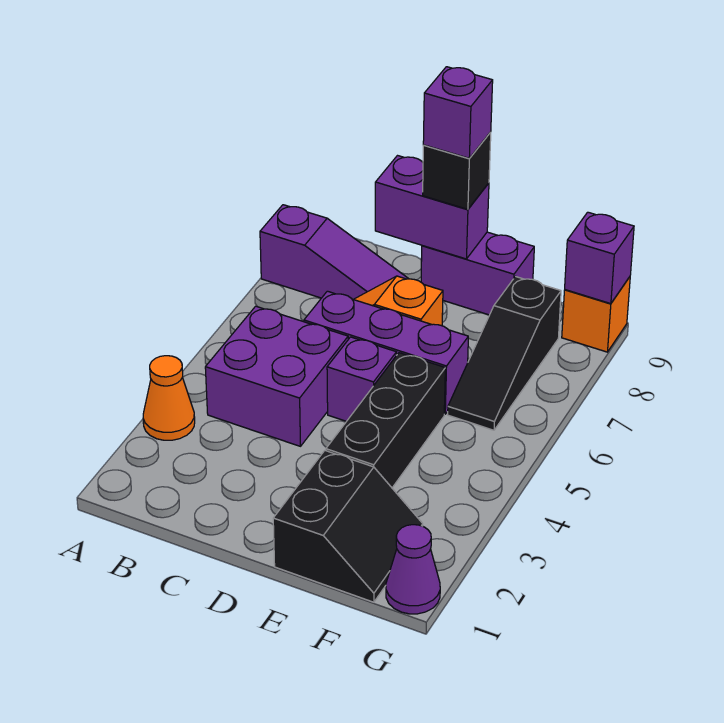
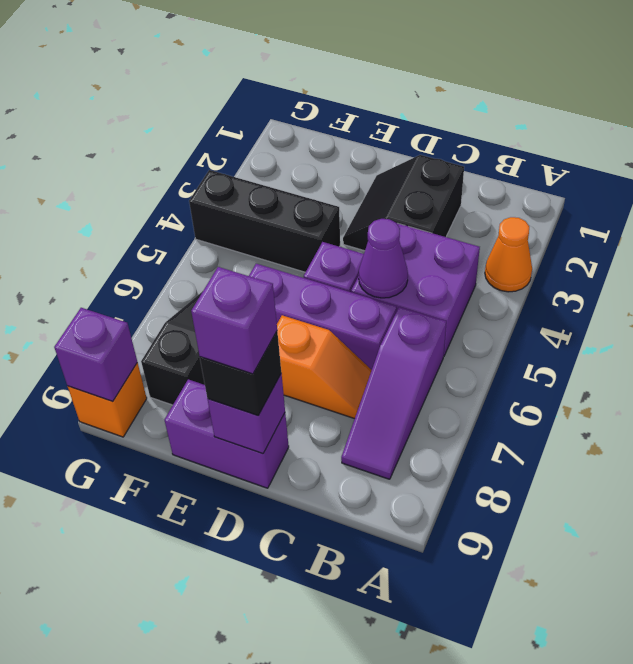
purple slope A8:C8 level 1 top A -> purple slope B6:B8 level 1 top 6
purple brick C9:D9 level 2 -> purple brick D9 level 2
black slope E1:F2 level 1 top E -> black slope C2:D3 level 1 top C
black brick E3:E5 level 1 -> black brick E4:G4 level 1
purple cone G1 level 1 -> purple cone C5 level 2

